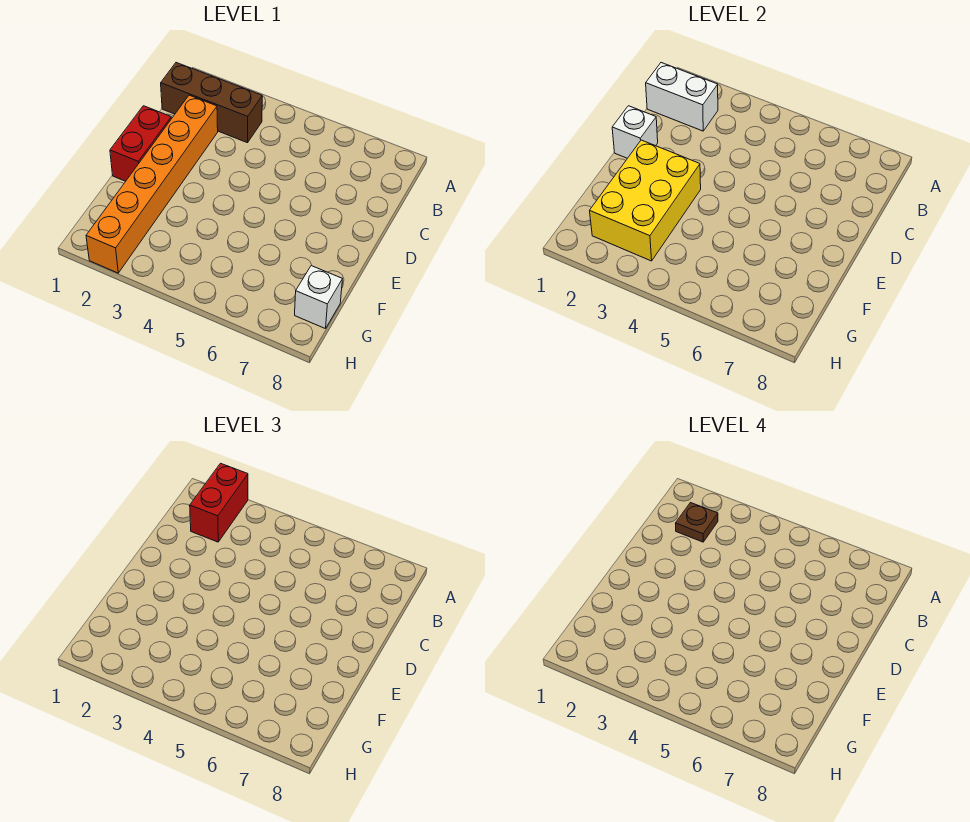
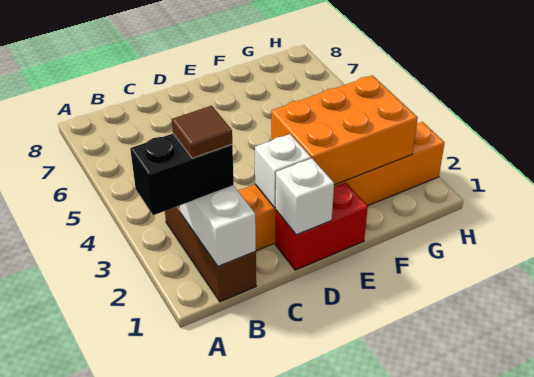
red brick A2:B2 level 3 -> black brick A2:B2 level 3
brown plate B2 level 4 -> brown tile B2 level 4
yellow brick E2:G3 level 2 -> orange brick E2:G3 level 2
white brick G8 level 1 -> white brick D2 level 2

